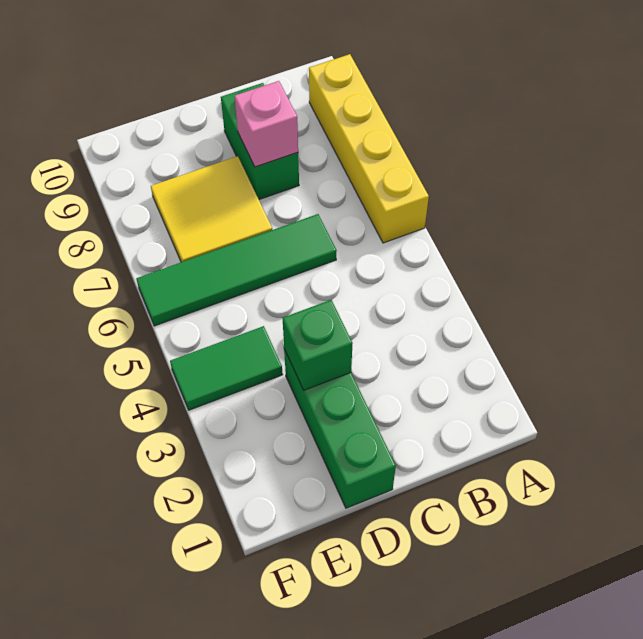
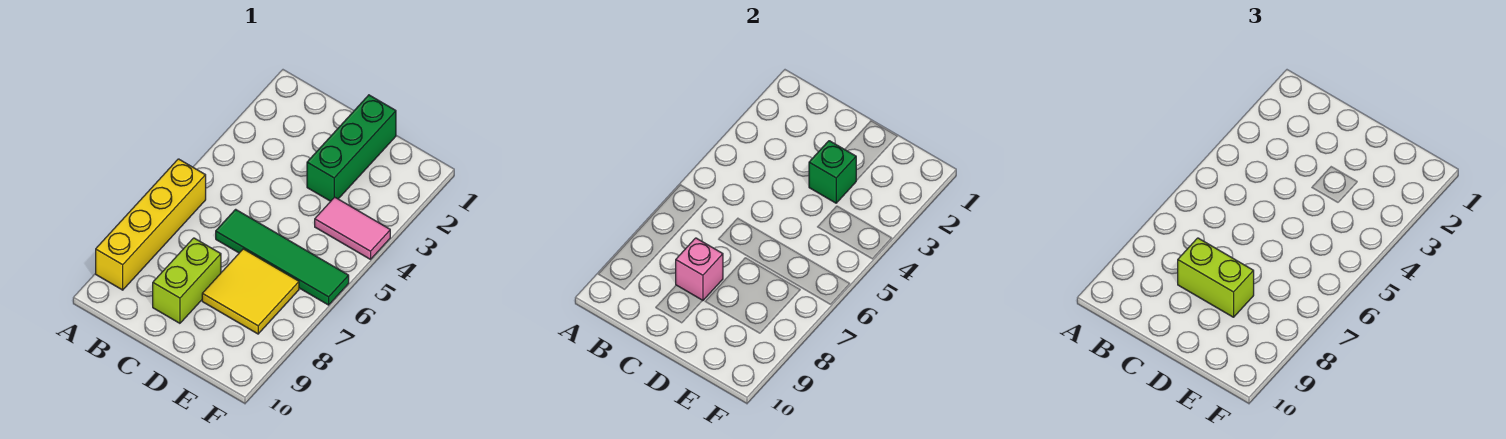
green brick C8:C9 level 1 -> lime brick C8:C9 level 1
none -> lime brick C8:D8 level 3
green tile E4:F4 level 1 -> pink tile E4:F4 level 1

